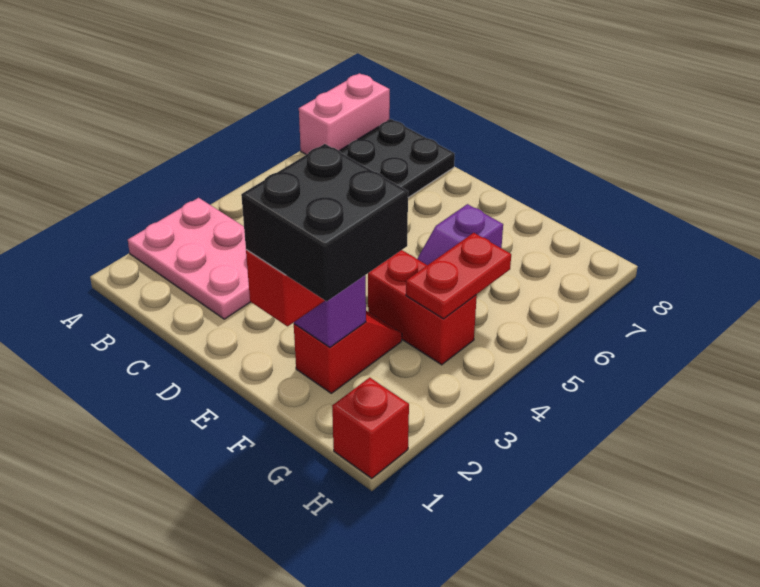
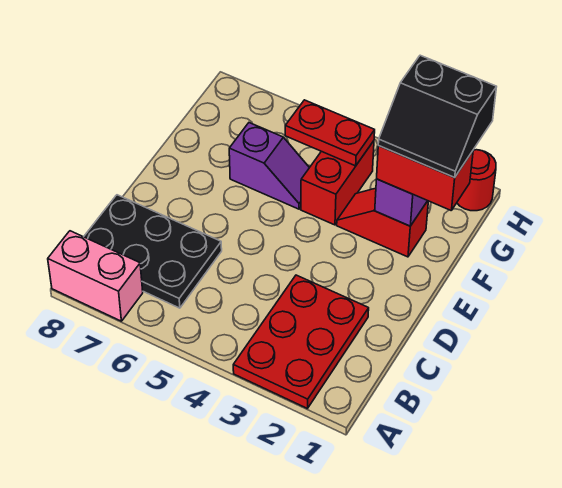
pink plate A2:C3 level 1 -> red plate A2:C3 level 1
black brick F1:G2 level 4 -> black slope F1:G2 level 4 top G
red brick H1 level 1 -> red round brick H1 level 1

